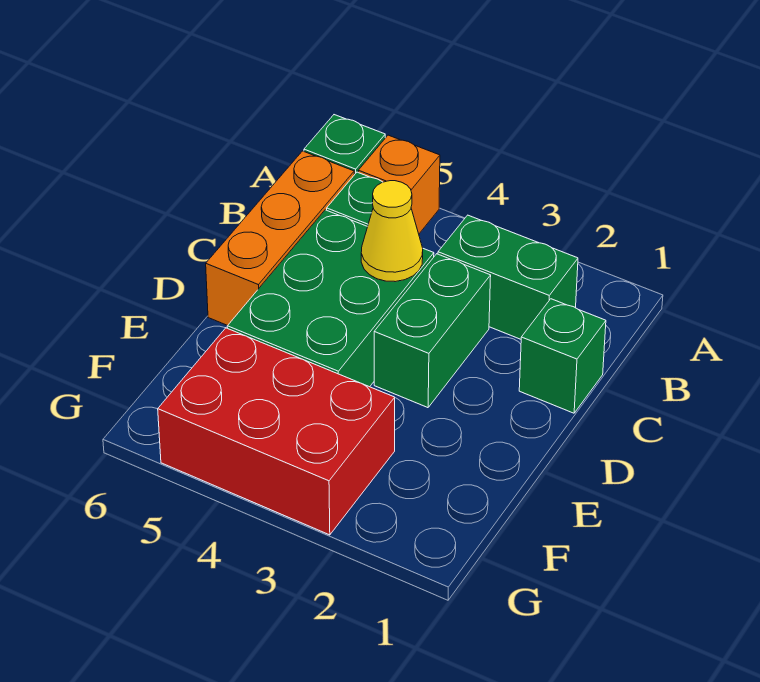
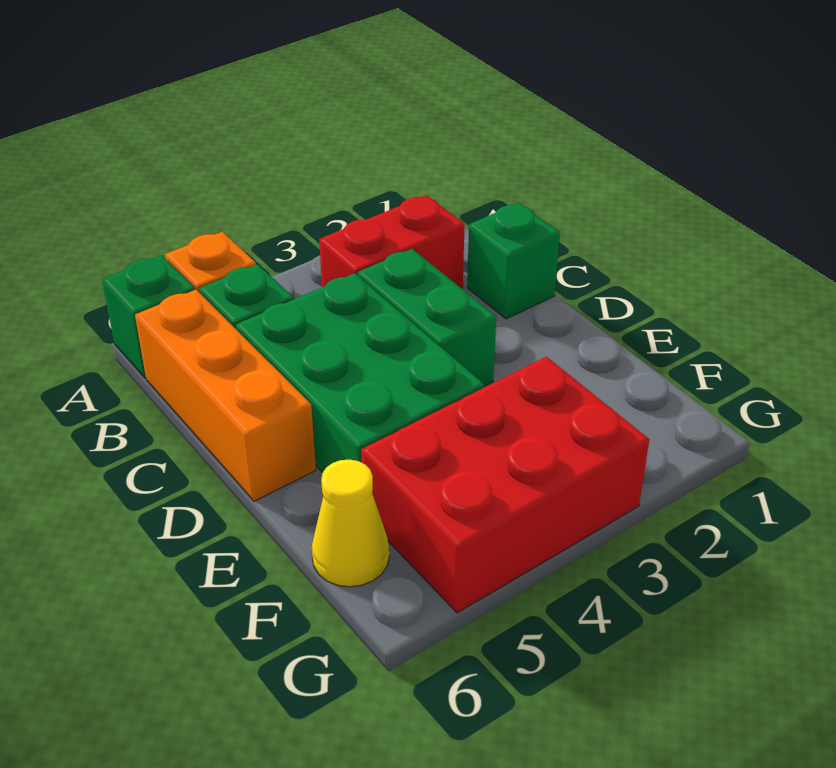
green brick B2:B3 level 1 -> red brick B2:B3 level 1
yellow cone C4 level 2 -> yellow cone F6 level 1

